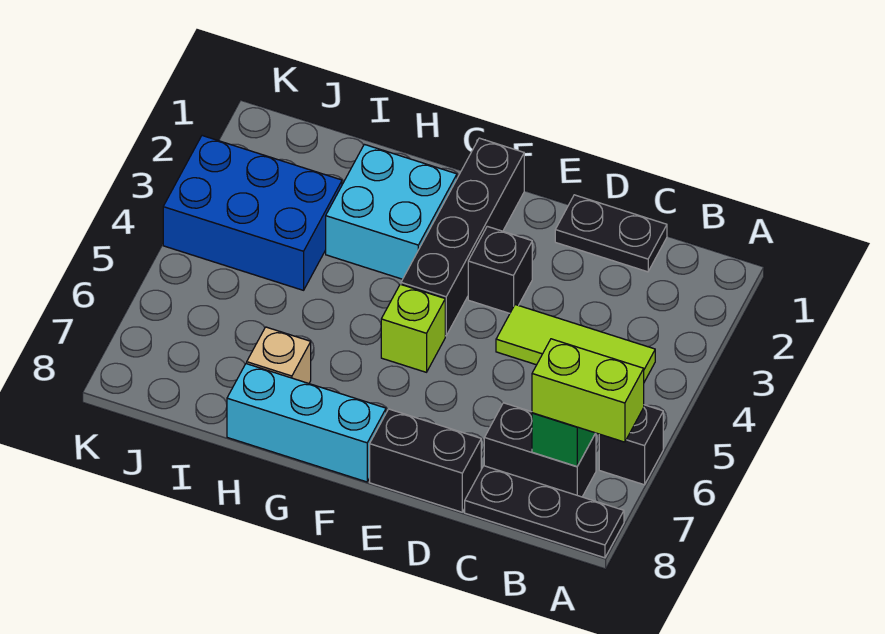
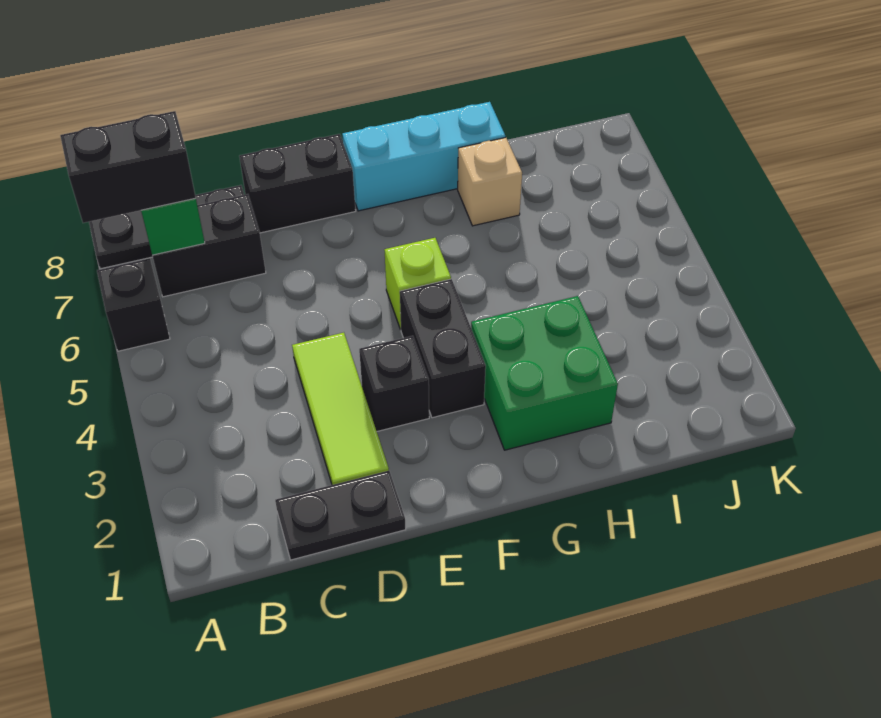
lime brick A7:B7 level 3 -> black brick A7:B7 level 3
lime tile B4:D4 level 1 -> lime tile D2:D4 level 1
black brick F1:F4 level 1 -> black brick F3:F4 level 1
cyan brick G2:H3 level 1 -> green brick G2:H3 level 1
blue brick I3:K4 level 1 -> none

